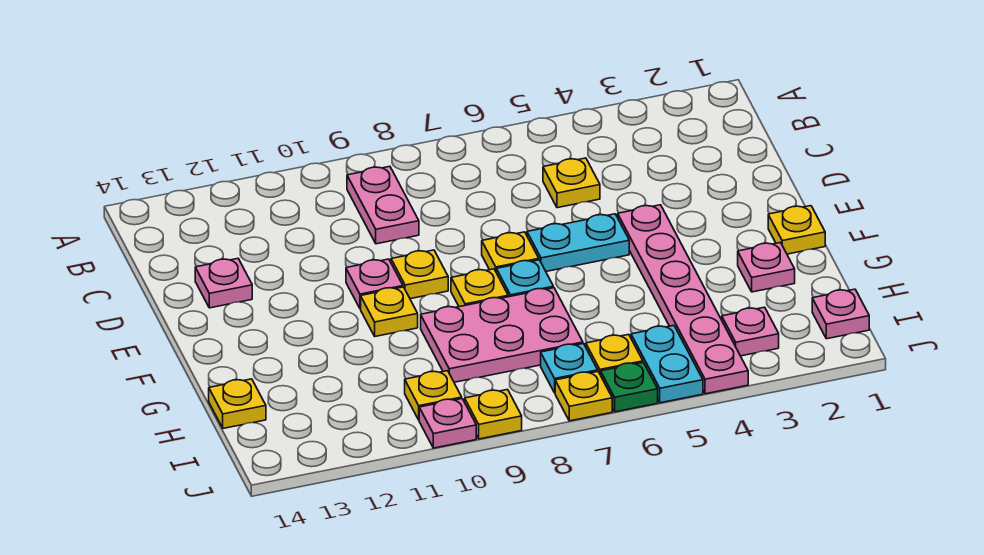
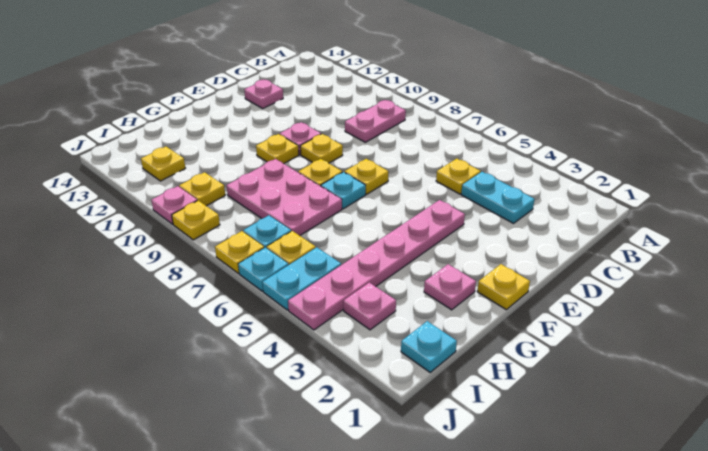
cyan plate E5:E6 level 1 -> cyan plate C3:C4 level 1
yellow plate H14 level 1 -> yellow plate I12 level 1
pink plate I1 level 1 -> cyan plate I1 level 1
green plate J6 level 1 -> cyan plate J6 level 1

